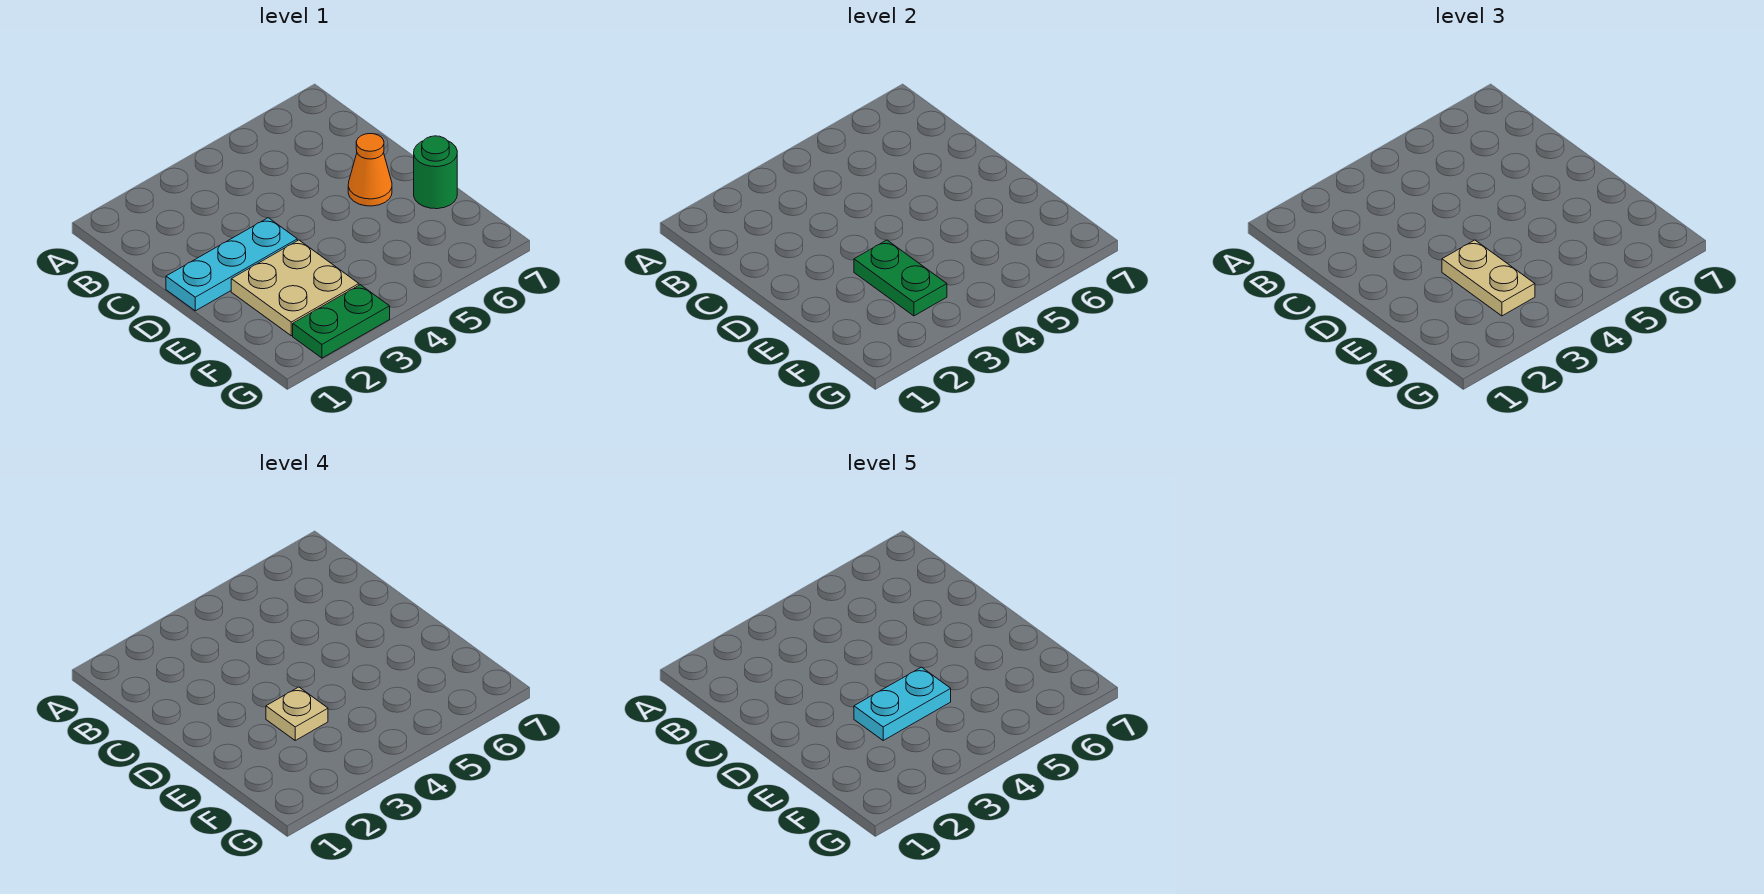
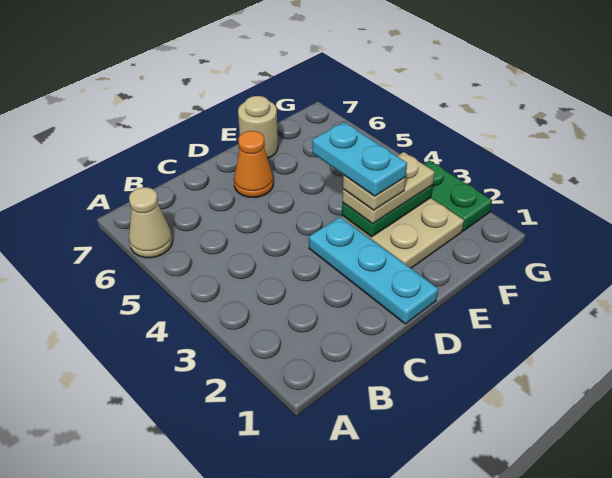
none -> tan cone A6 level 1
green round brick E7 level 1 -> tan round brick E7 level 1

